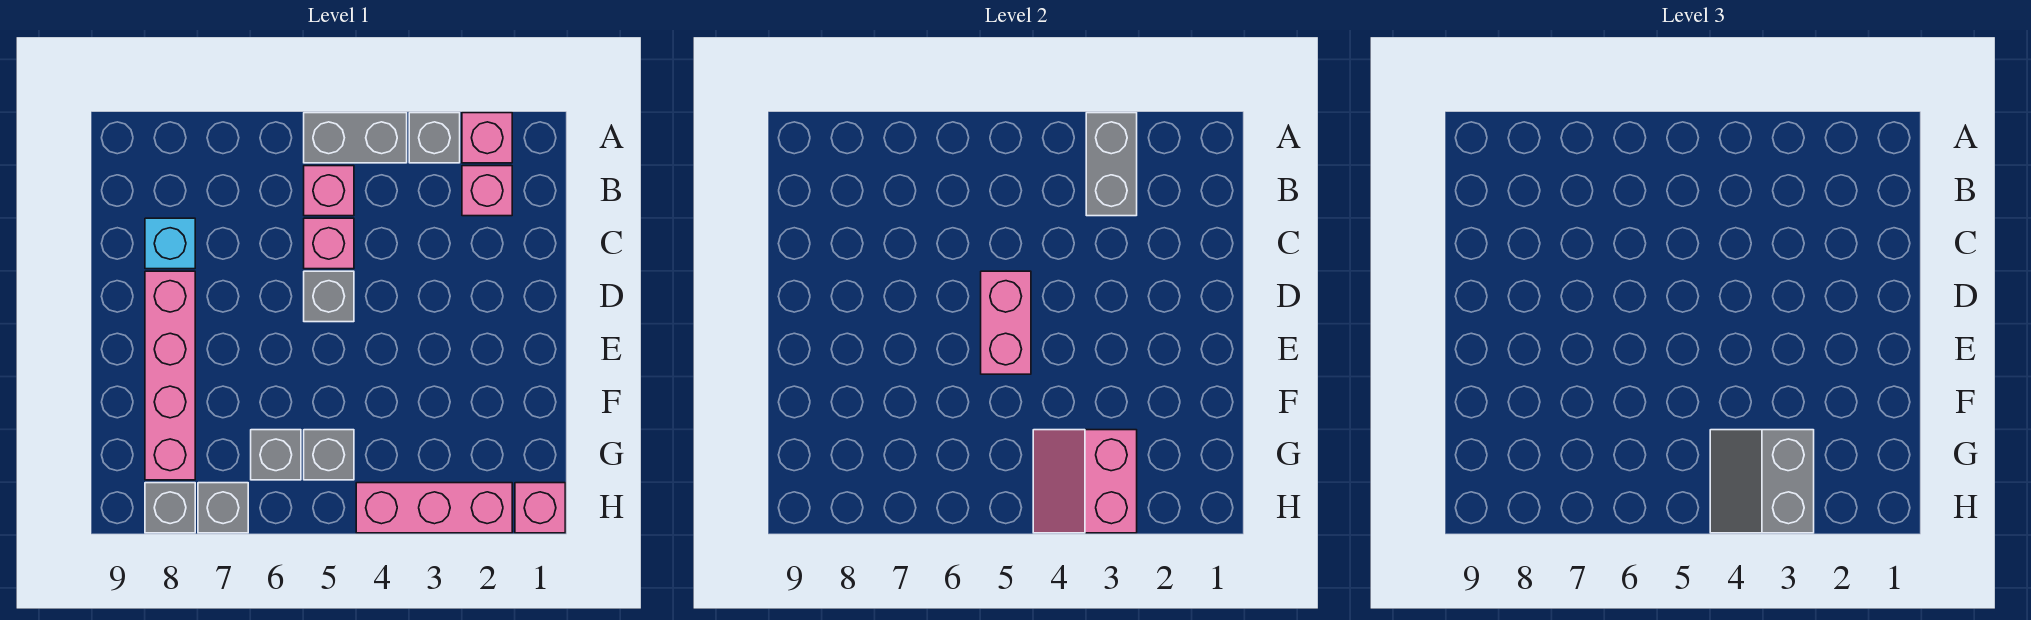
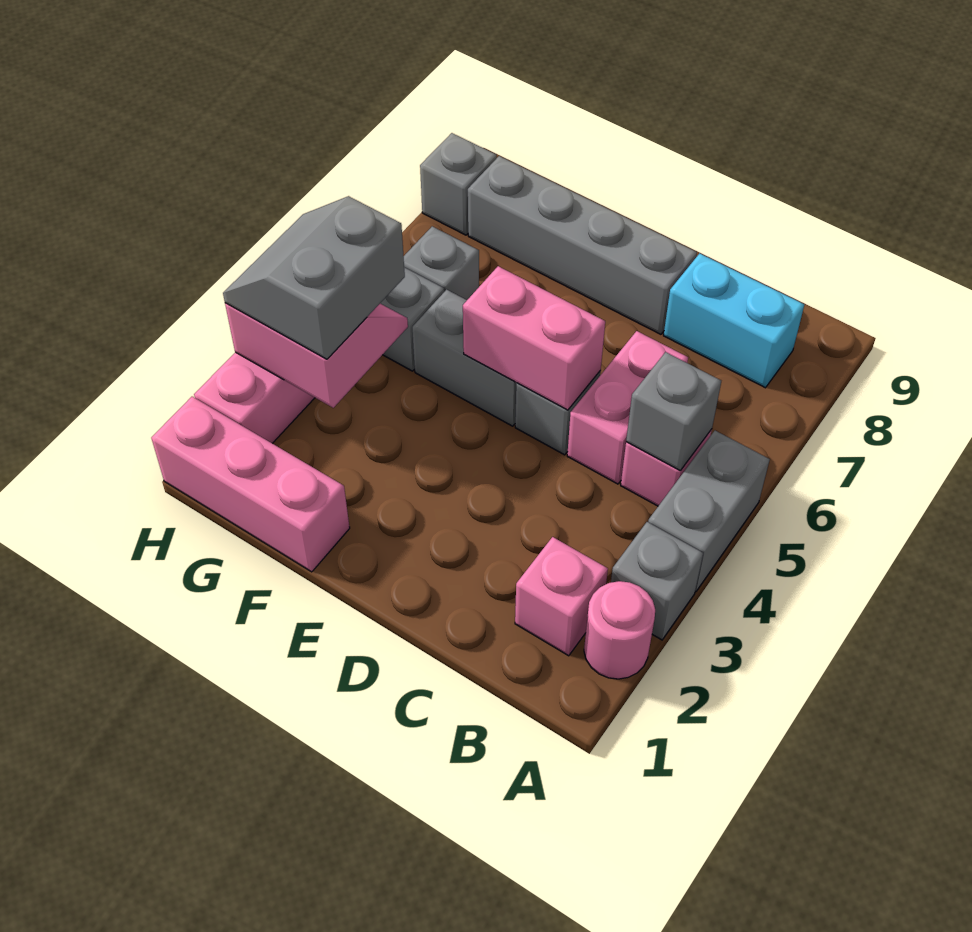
pink brick A2 level 1 -> pink round brick A2 level 1
grey brick A3:B3 level 2 -> grey brick E5:F5 level 1
pink brick C5 level 1 -> pink brick C5:C6 level 1
cyan brick C8 level 1 -> cyan brick B8:C8 level 1
pink brick D8:G8 level 1 -> grey brick D8:G8 level 1
grey slope G3:H4 level 3 top 3 -> grey slope G3:H4 level 3 top G
pink brick H1 level 1 -> pink brick F1:H1 level 1
grey brick H7 level 1 -> grey brick B5 level 2

